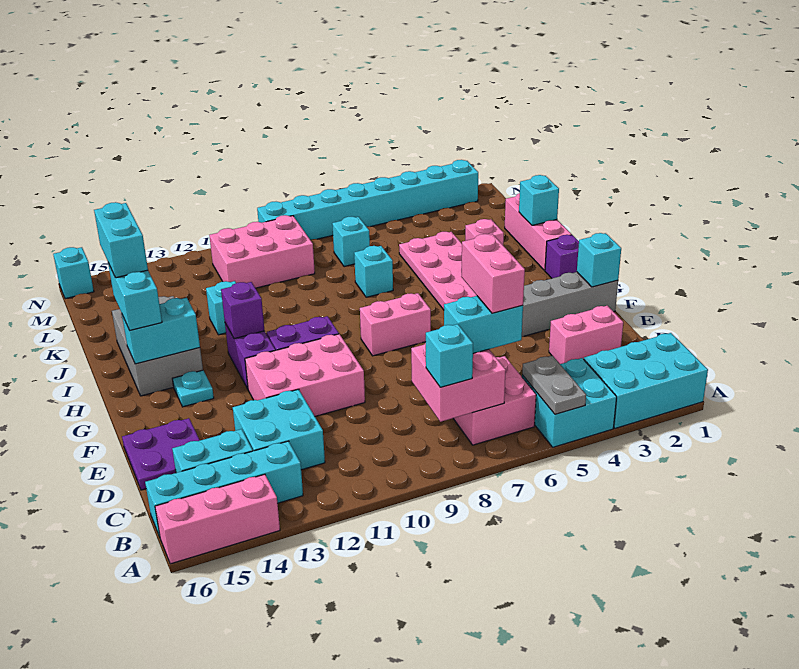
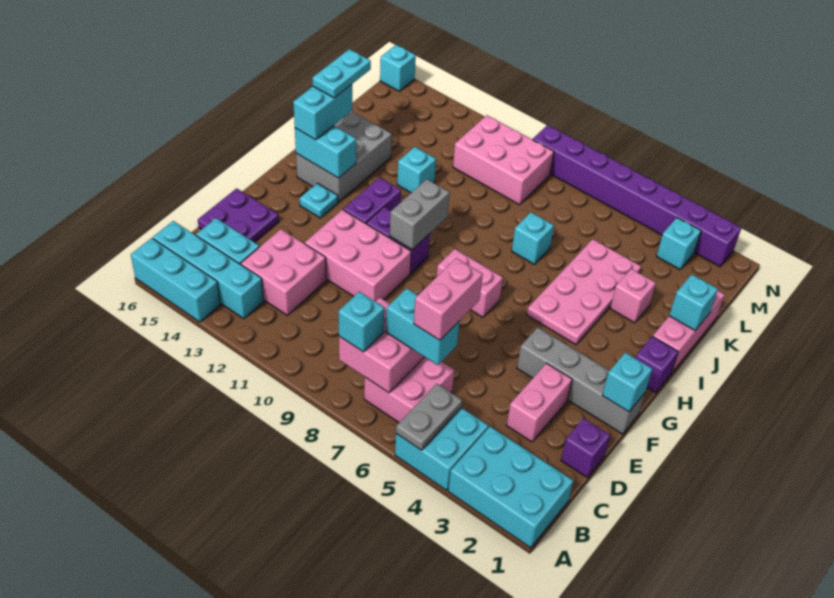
pink brick A14:A16 level 1 -> cyan brick A14:A16 level 1
cyan brick C12:D13 level 1 -> pink brick C12:D13 level 1
pink brick D2:D3 level 1 -> pink brick D3:E3 level 1
none -> grey brick G10:H10 level 2
purple brick H12 level 2 -> purple brick D1 level 1
cyan brick I15:J15 level 4 -> cyan plate I15:J15 level 4
cyan brick L7 level 1 -> cyan brick M3 level 1
cyan brick N2:N9 level 1 -> purple brick N2:N9 level 1

